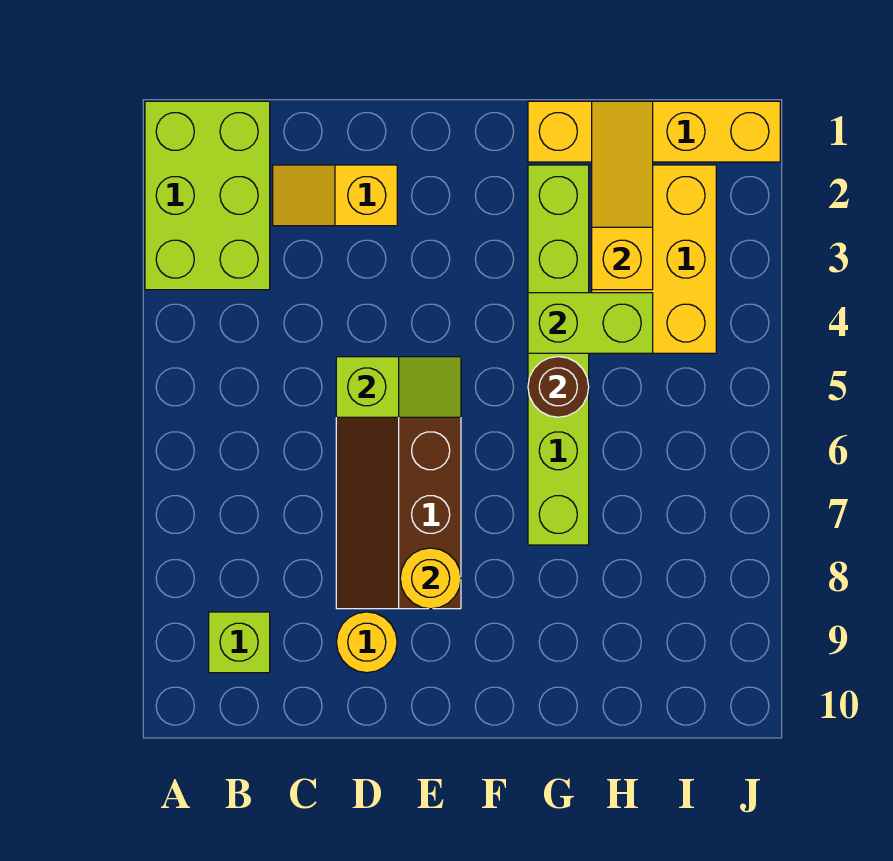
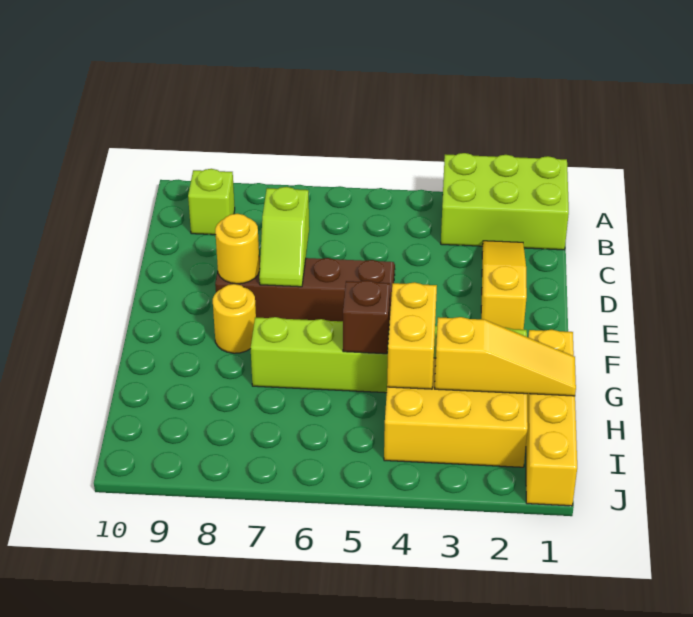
yellow slope C2:D2 level 1 top D -> yellow slope C2:E2 level 1 top E
lime slope D5:E5 level 2 top D -> lime slope D7:E7 level 2 top D
yellow round brick D9 level 1 -> yellow round brick F8 level 1
lime brick G4:H4 level 2 -> yellow brick G4:H4 level 2
brown round brick G5 level 2 -> brown brick G5 level 2

